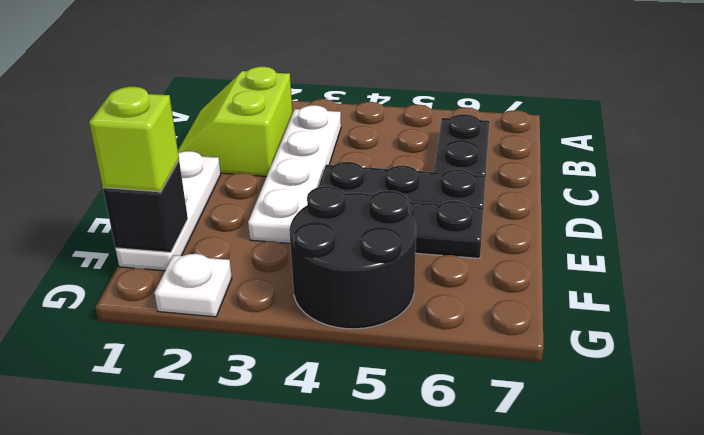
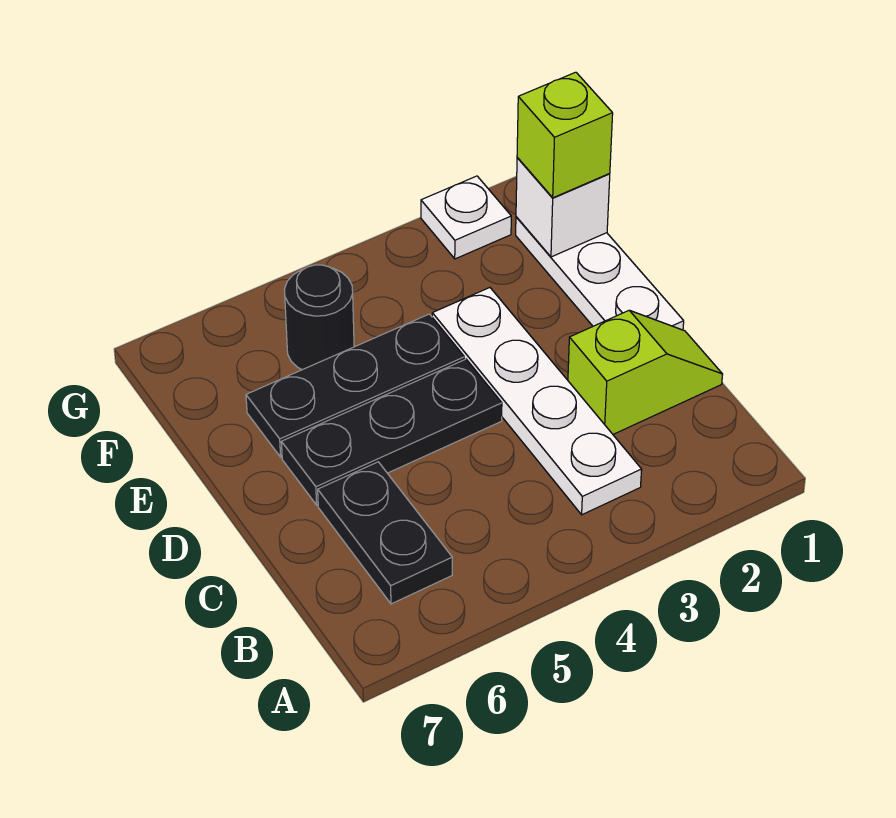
lime slope B1:C2 level 1 top 2 -> lime slope C1:C2 level 1 top 2
black brick F1 level 2 -> white brick F1 level 2
black round brick F4:G5 level 1 -> black round brick F5 level 1

